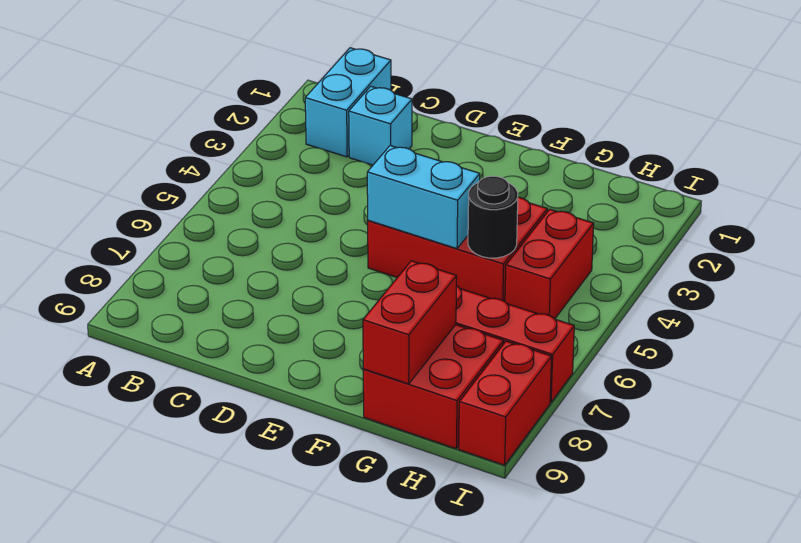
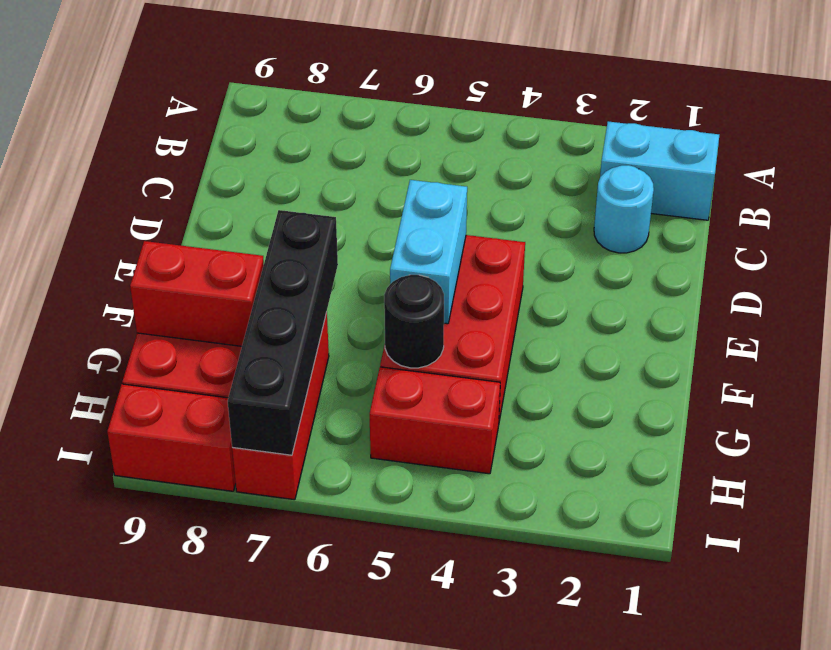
cyan brick C2 level 1 -> cyan round brick C2 level 1
none -> black brick F7:I7 level 2

